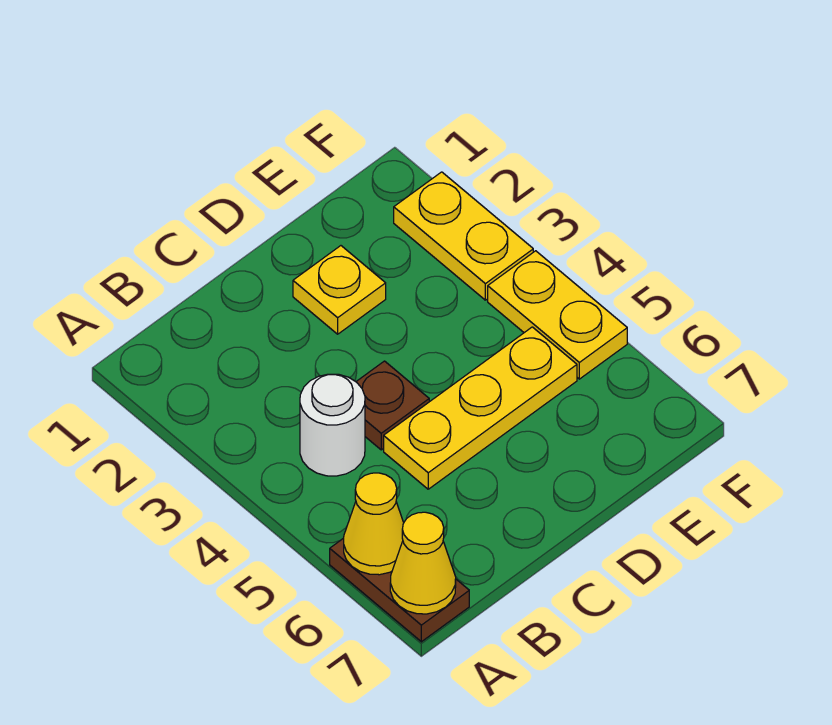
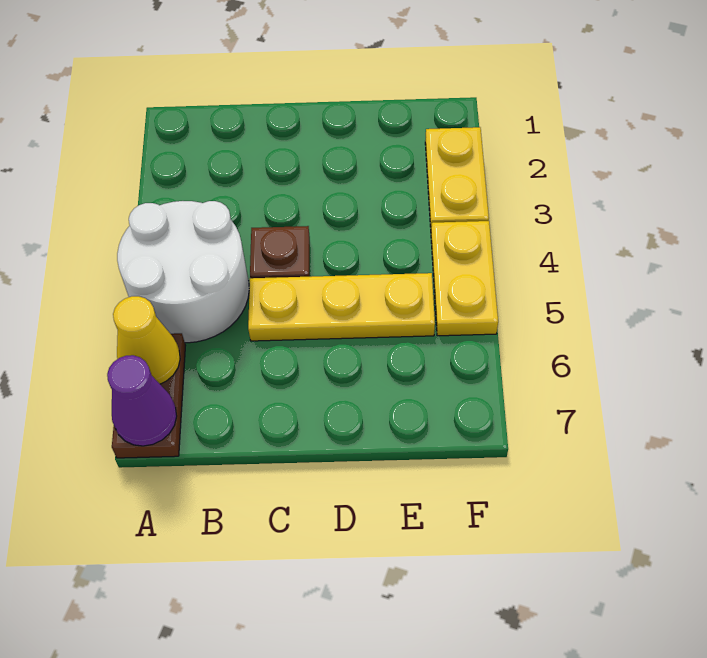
yellow cone A7 level 2 -> purple cone A7 level 2
white round brick B4 level 1 -> white round brick A4:B5 level 1
yellow plate D2 level 1 -> none

